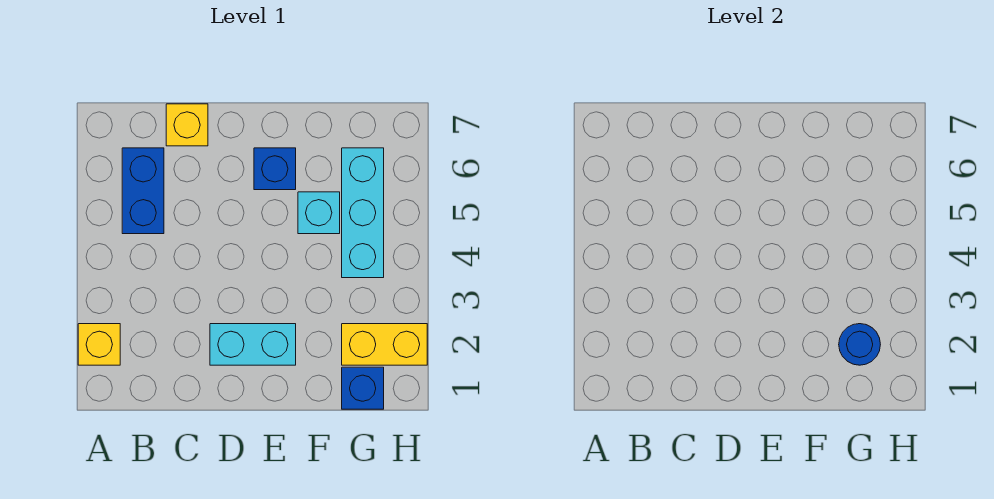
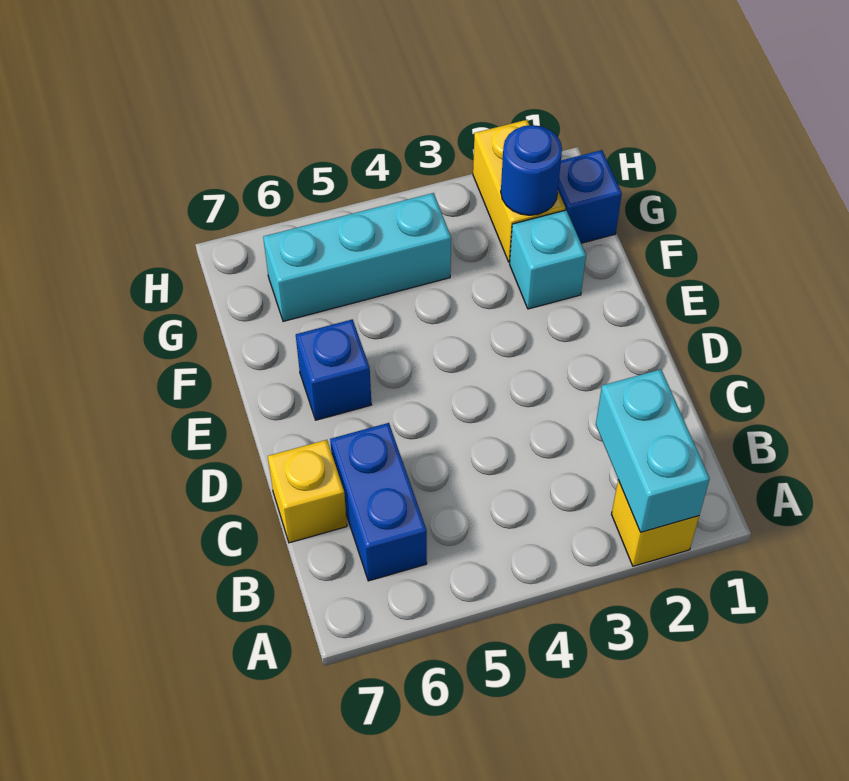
blue brick B5:B6 level 1 -> blue brick B6:C6 level 1
cyan brick D2:E2 level 1 -> cyan brick A2:B2 level 2
cyan brick F5 level 1 -> cyan brick F2 level 1

